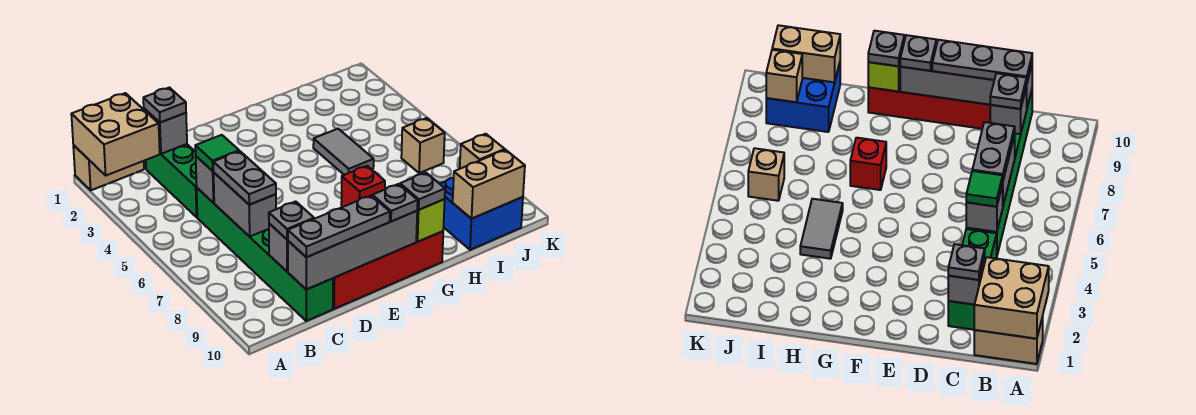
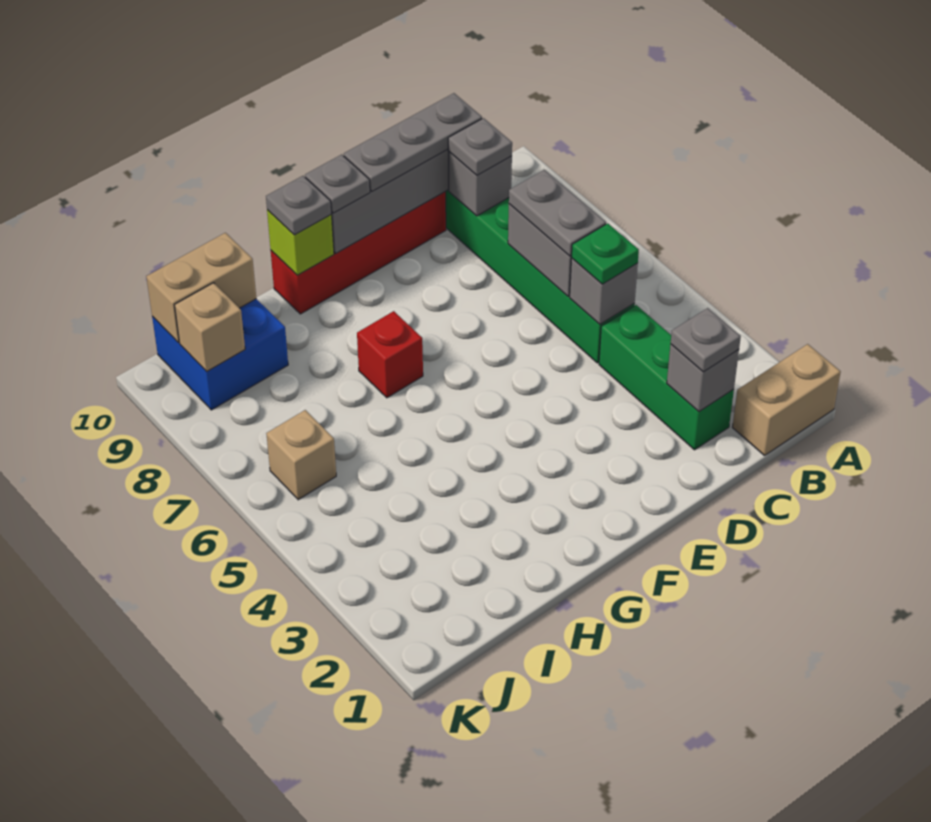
tan brick A1:B2 level 2 -> none
green tile C5 level 3 -> green plate C5 level 3
grey tile H4:H5 level 1 -> none

